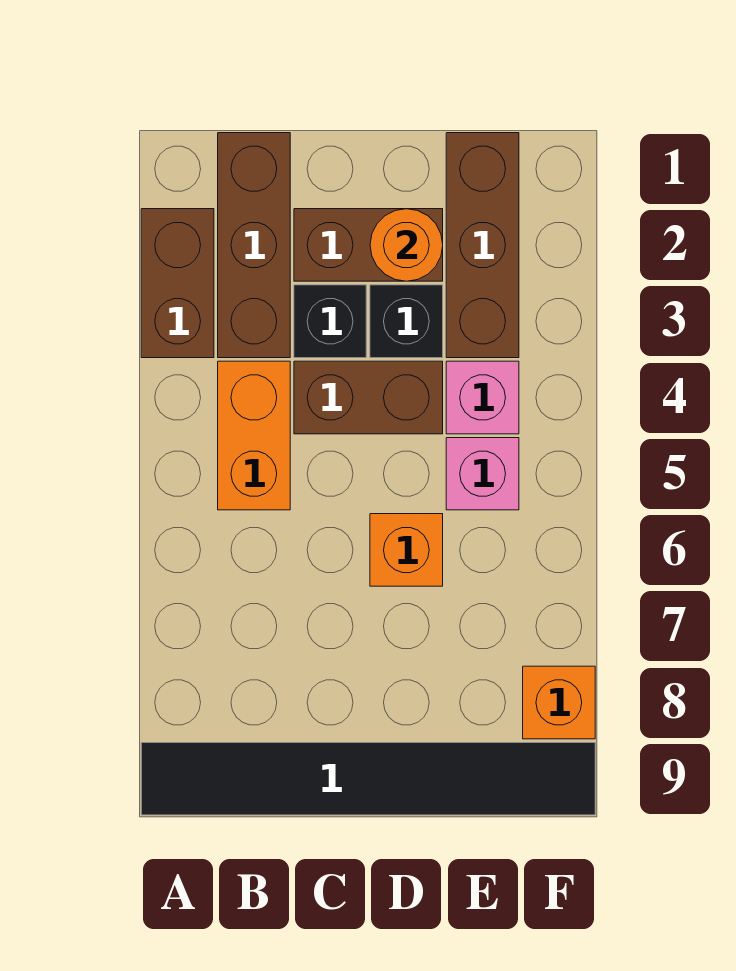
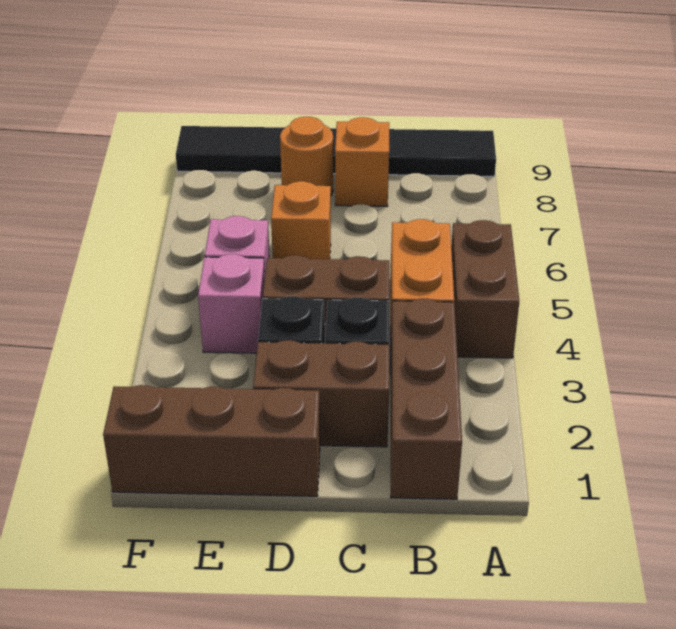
brown brick A2:A3 level 1 -> brown brick A4:A5 level 1
orange round brick D2 level 2 -> orange round brick D8 level 1
brown brick E1:E3 level 1 -> brown brick D1:F1 level 1
orange brick F8 level 1 -> orange brick C8 level 1

